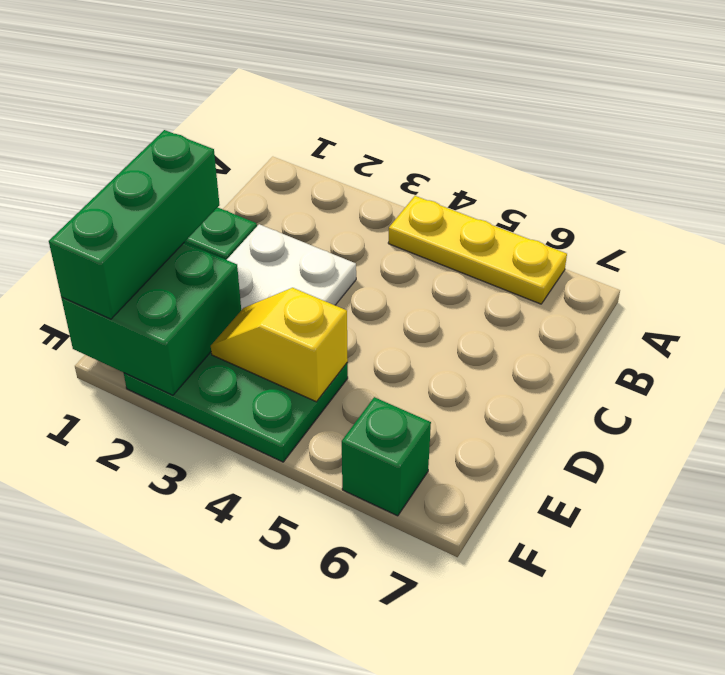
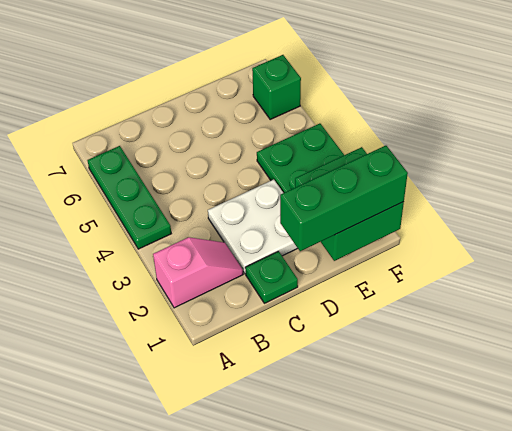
none -> pink slope A2:B2 level 1 top A
yellow plate A4:A6 level 1 -> green plate A4:A6 level 1
yellow slope E3:E4 level 2 top 4 -> none

